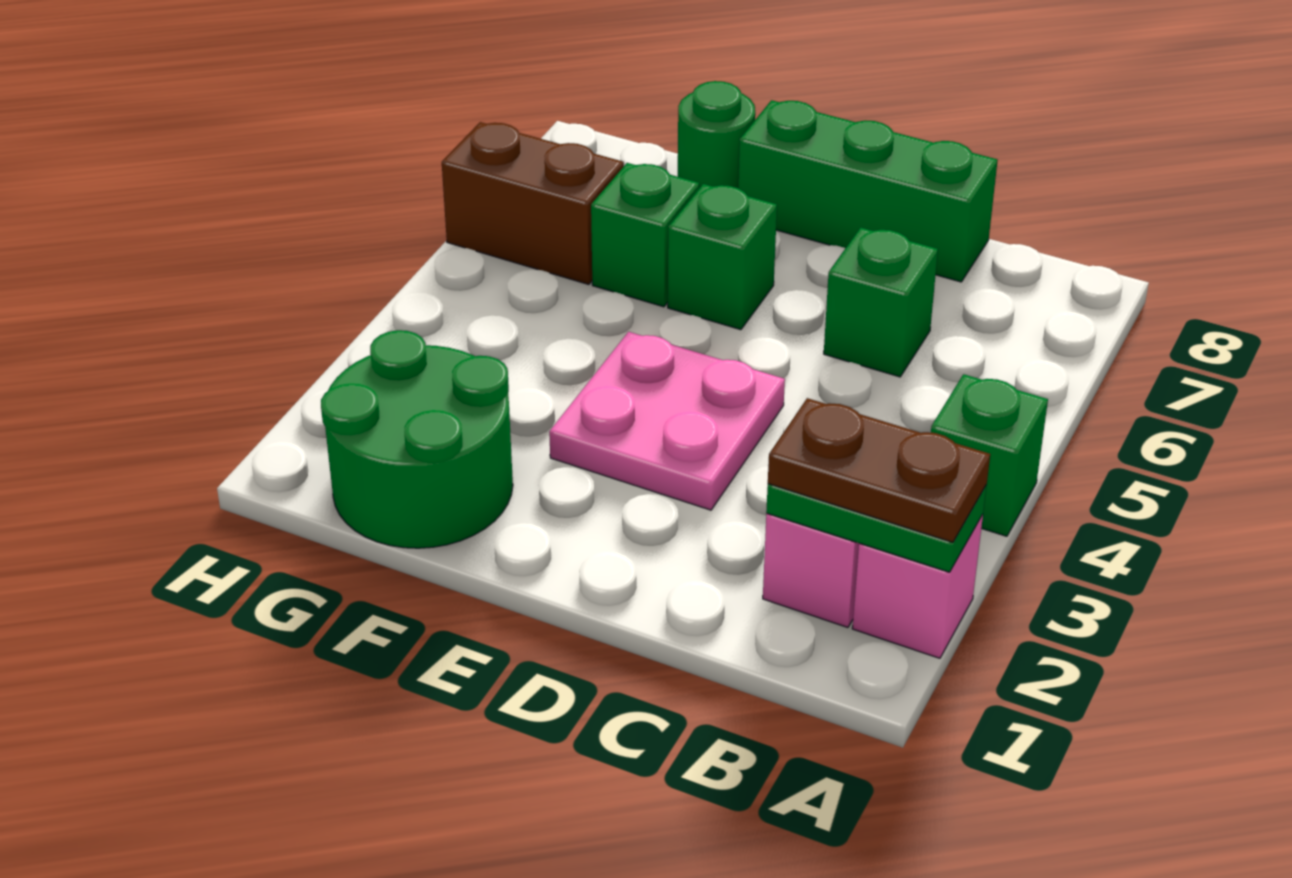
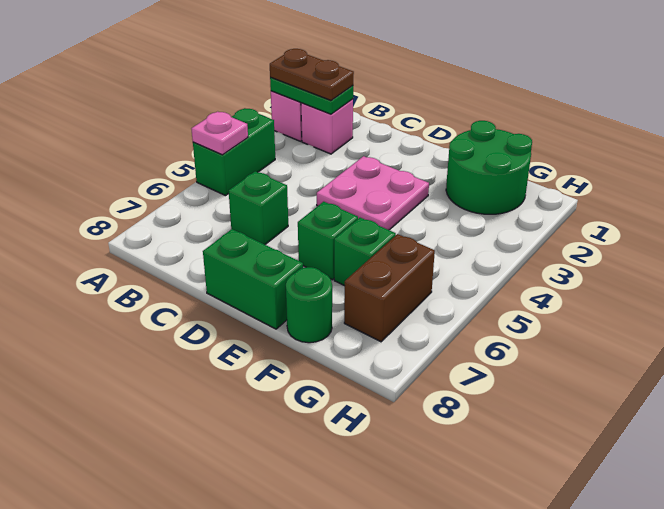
green brick A4 level 1 -> green brick A4:A5 level 1
none -> pink plate A5 level 2
green brick C8:E8 level 1 -> green brick D8:E8 level 1
brown brick G6:H6 level 1 -> brown brick G6:G7 level 1

